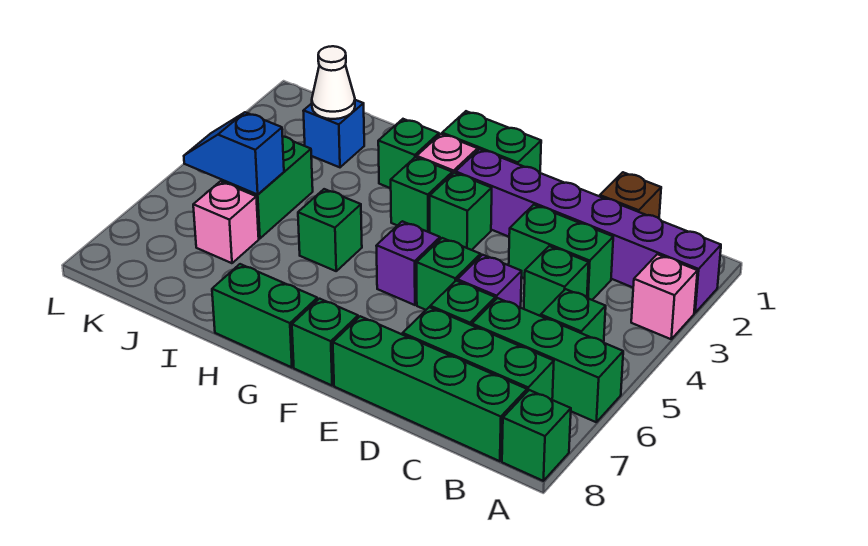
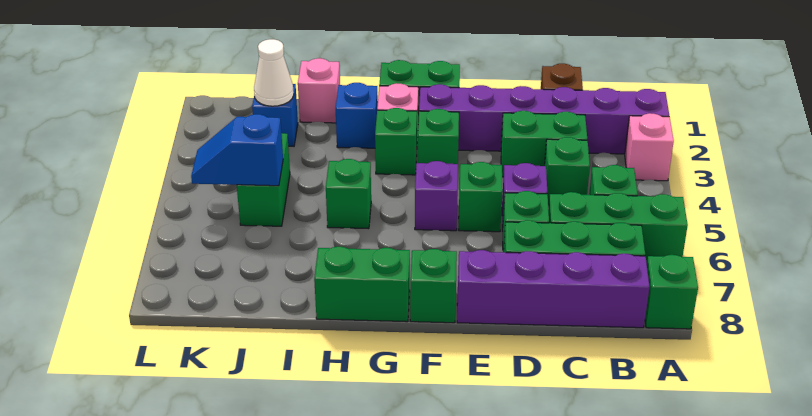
green brick B8:E8 level 1 -> purple brick B8:E8 level 1
green brick H2 level 1 -> blue brick H2 level 1
pink brick J6 level 1 -> pink brick I1 level 1

